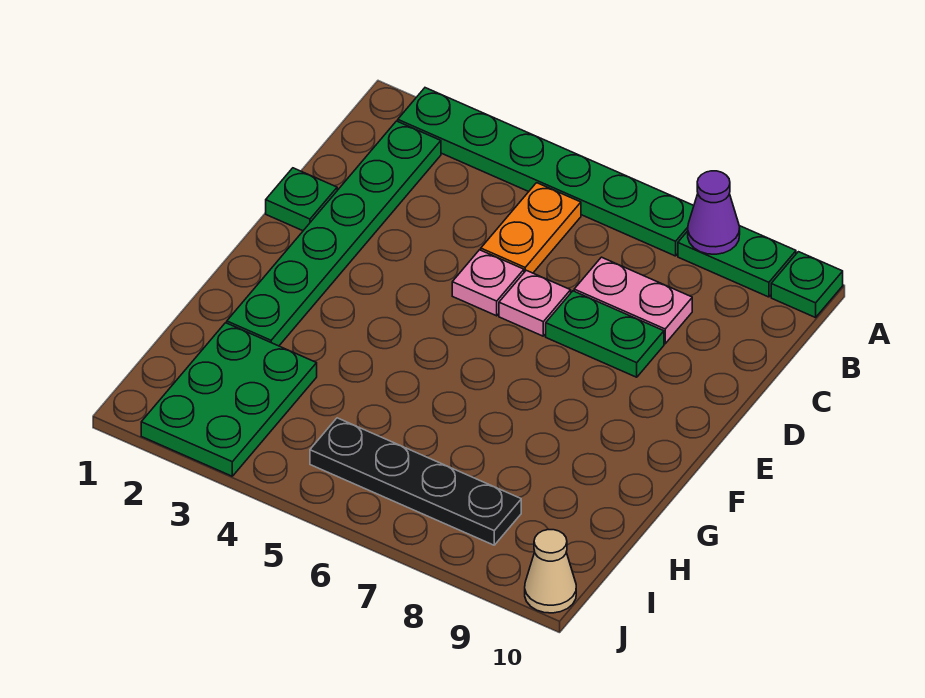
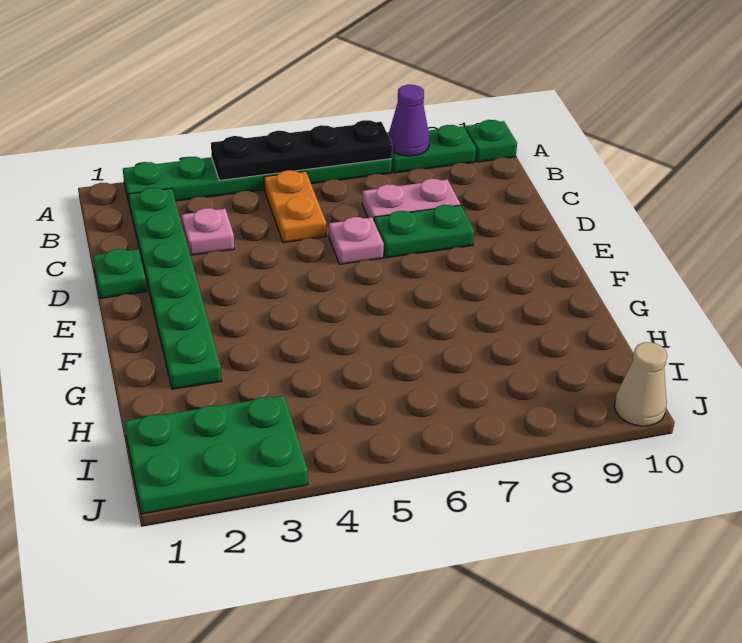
pink plate D5 level 1 -> pink plate C3 level 1
green plate H2:J3 level 1 -> green plate I1:J3 level 1
black plate I5:I8 level 1 -> black plate A4:A7 level 2

